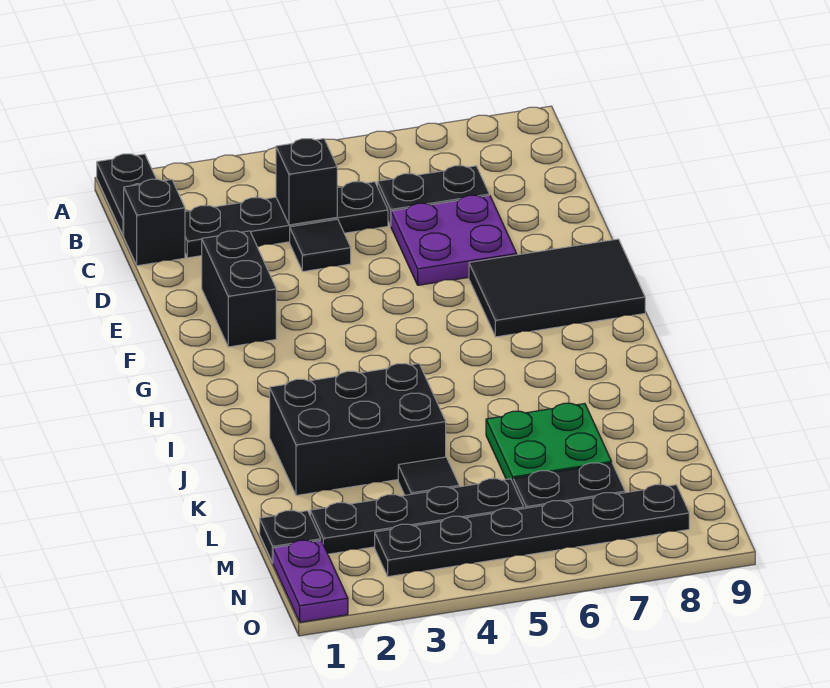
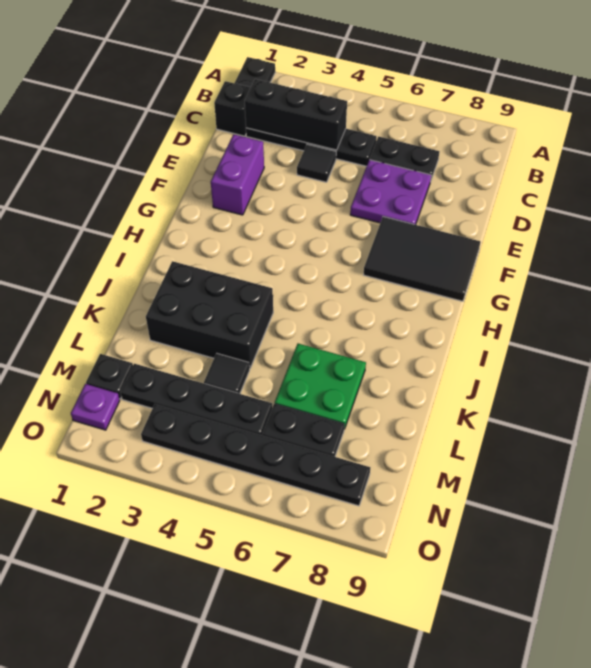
black brick C4 level 2 -> black brick C2:C4 level 2
black brick E2:F2 level 1 -> purple brick E2:F2 level 1
purple plate N1:O1 level 1 -> purple plate N1 level 1

